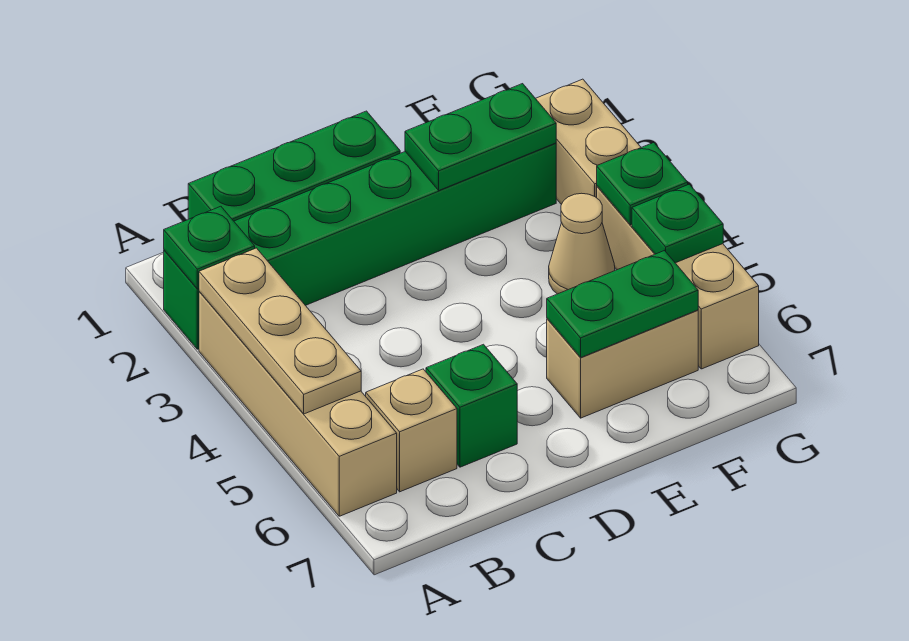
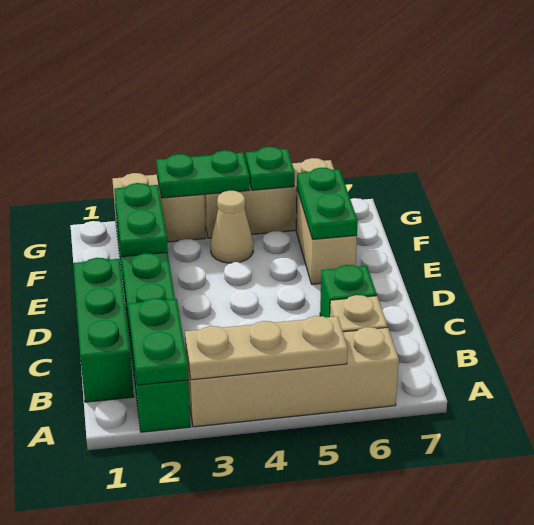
green plate A2 level 2 -> green plate A2:B2 level 2
green plate G4 level 2 -> green plate G3:G4 level 2

